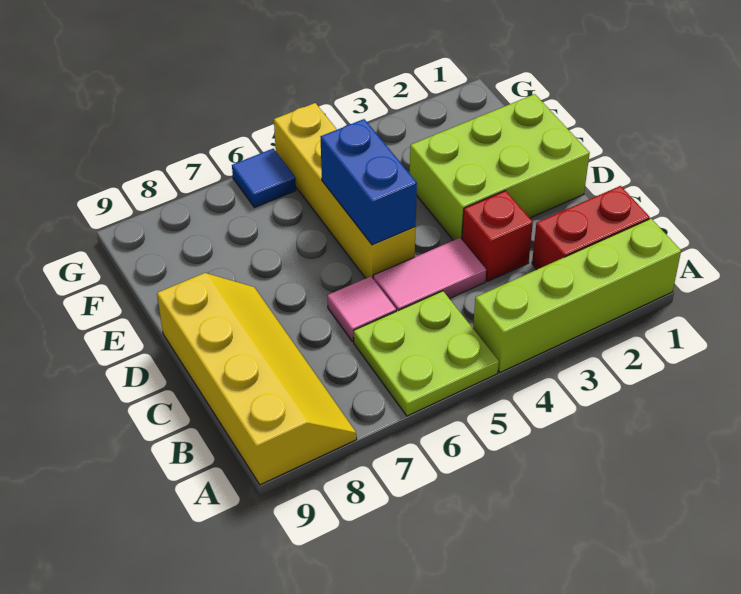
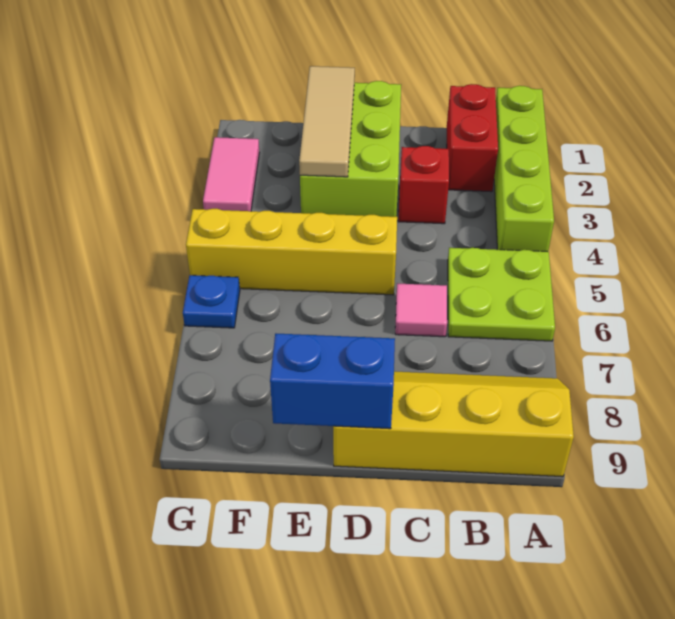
pink tile C4:C5 level 1 -> pink tile G2:G3 level 1
blue brick D5:E5 level 2 -> blue brick D9:E9 level 2
none -> tan tile E1:E3 level 2
blue tile G6 level 1 -> blue plate G6 level 1

